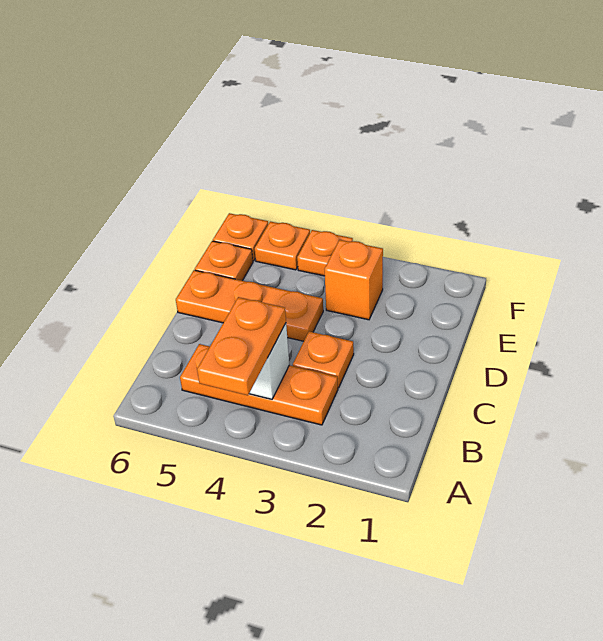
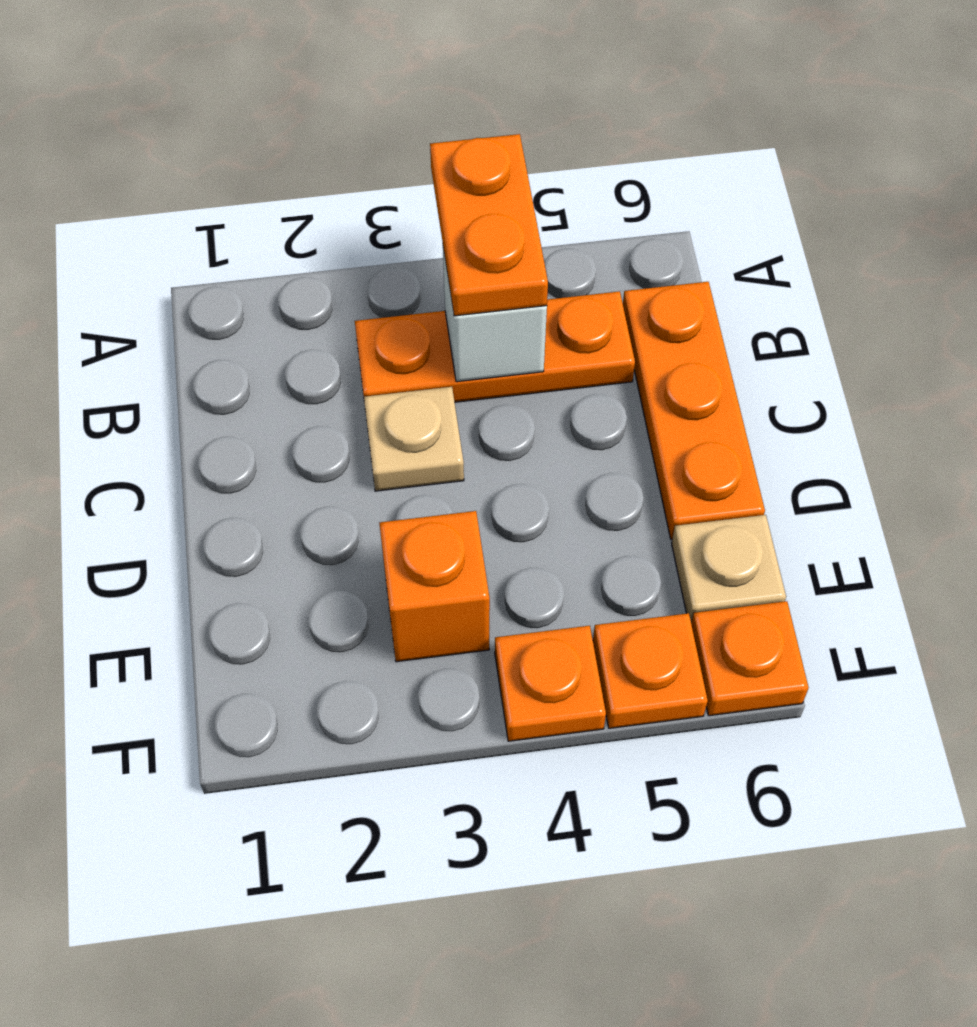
orange plate C3 level 1 -> tan plate C3 level 1
orange plate D4:D6 level 1 -> orange plate B6:D6 level 1
orange plate E6 level 1 -> tan plate E6 level 1

